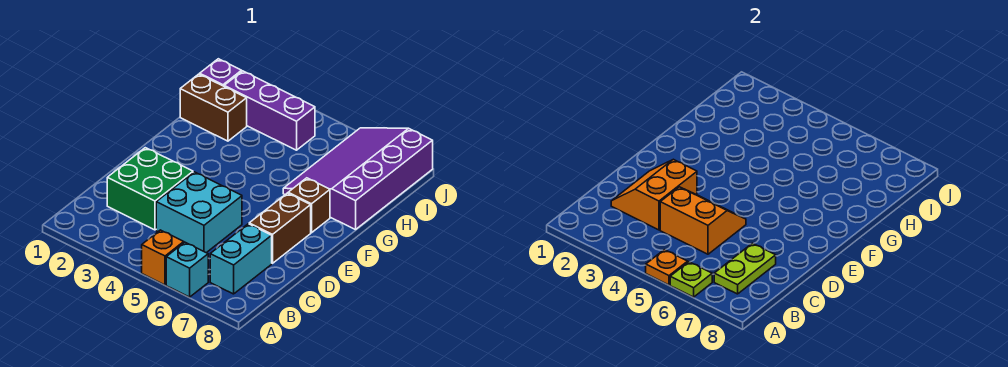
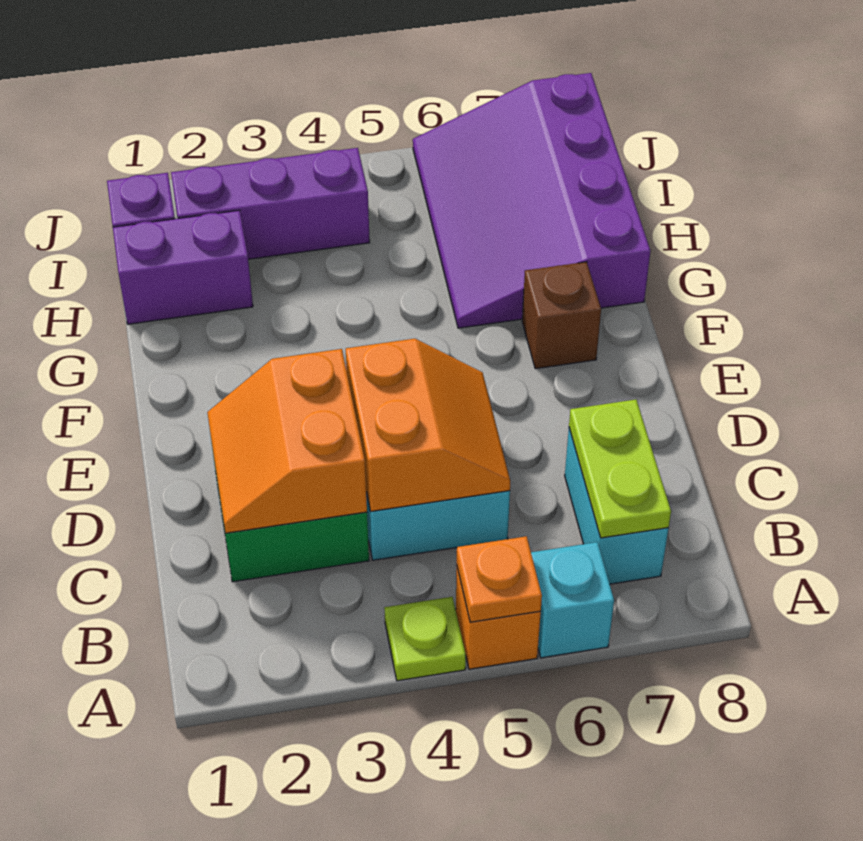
lime plate A6 level 2 -> lime plate A4 level 1
orange slope C4:D5 level 2 top C -> orange slope C4:D5 level 2 top 4
brown brick D7:E7 level 1 -> none
brown brick H1:H2 level 1 -> purple brick H1:H2 level 1

